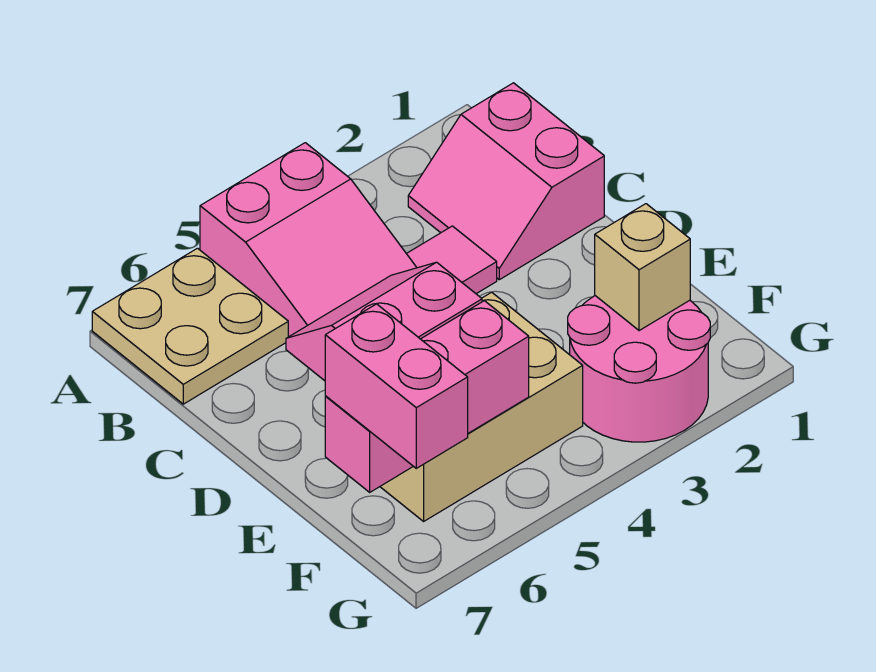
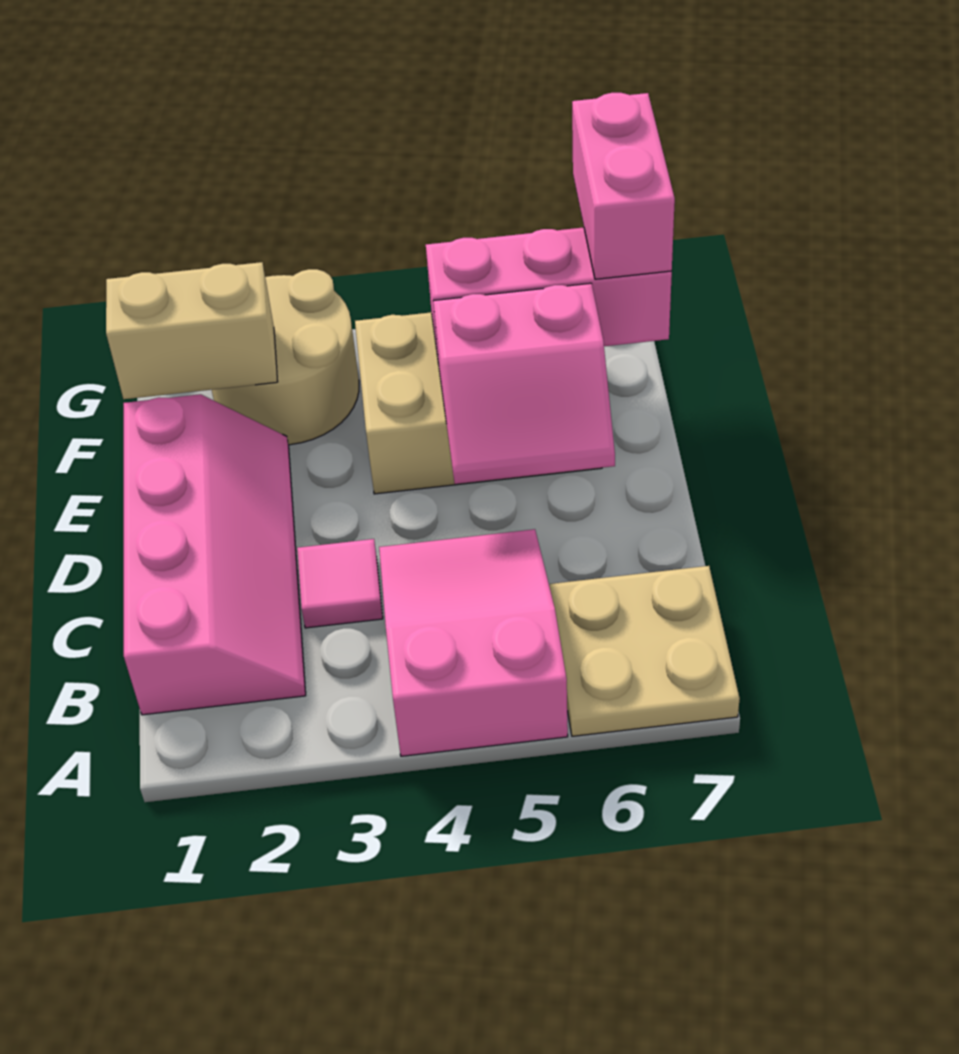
pink slope B1:C2 level 1 top 1 -> pink slope B1:E2 level 1 top 1
pink round brick F2:G3 level 1 -> tan round brick F2:G3 level 1
tan brick F2 level 2 -> tan brick F1:F2 level 2

